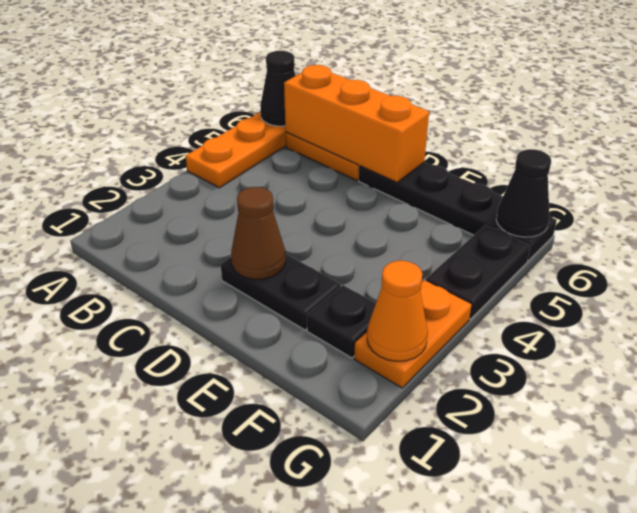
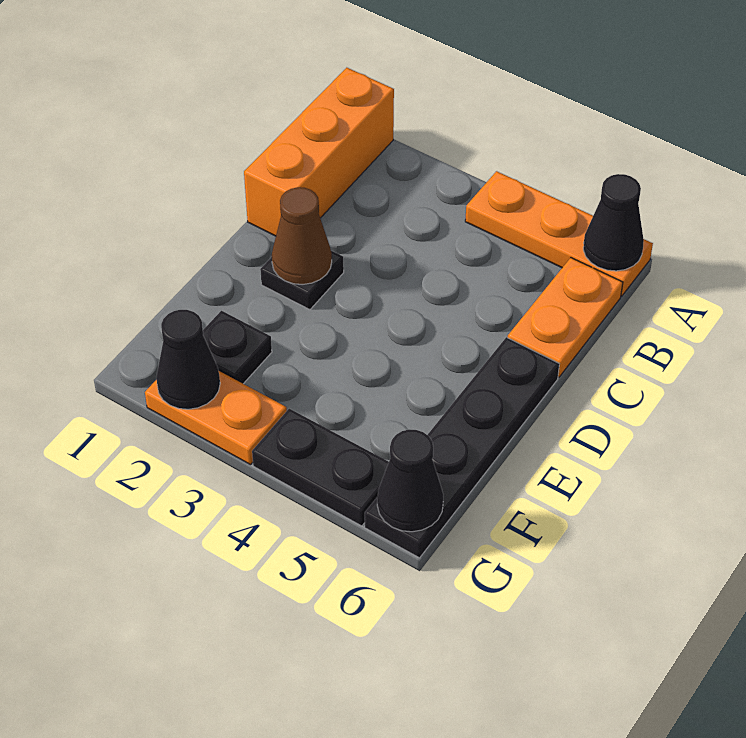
orange brick B6:D6 level 2 -> orange brick A1:C1 level 1
black plate D2:E2 level 1 -> black plate D2 level 1
orange cone G2 level 2 -> black cone G2 level 2

